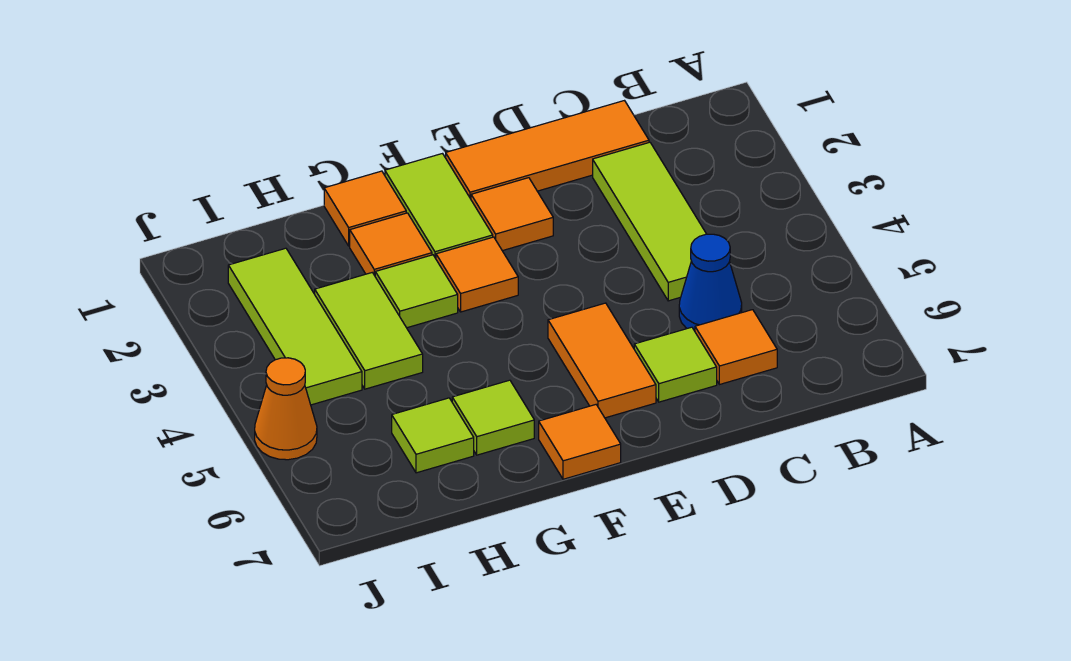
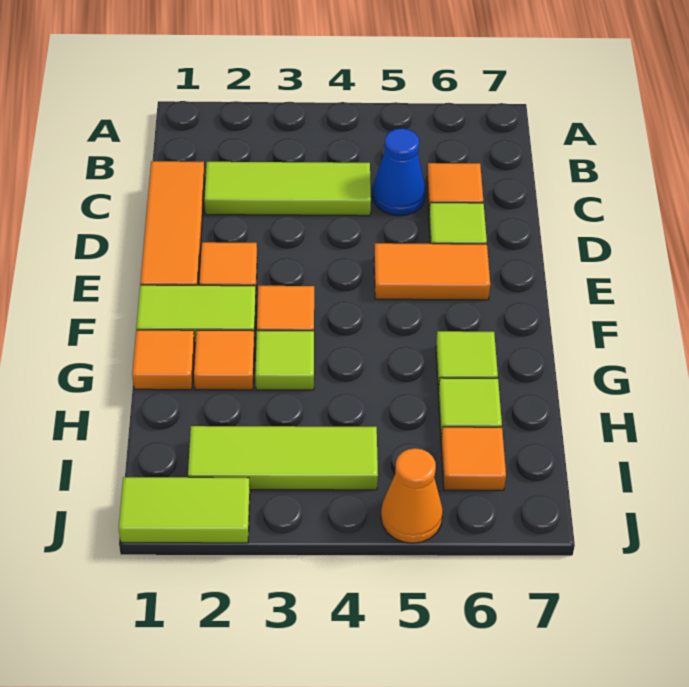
orange tile F7 level 1 -> orange tile I6 level 1
lime tile H3:H4 level 1 -> lime tile J1:J2 level 1

